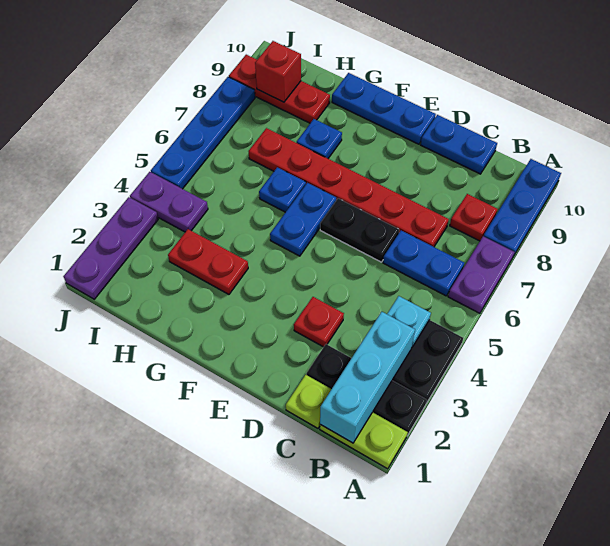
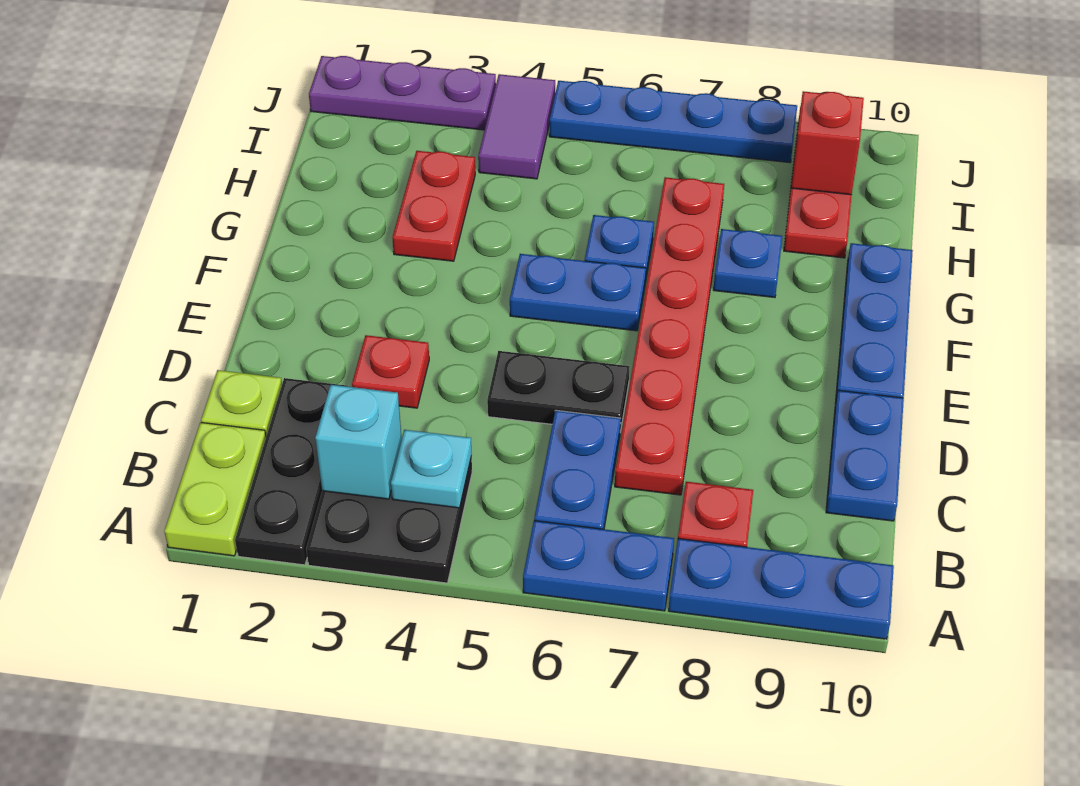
purple plate A6:A7 level 1 -> blue plate A6:A7 level 1
cyan brick B1:B3 level 2 -> cyan brick B3 level 2
black plate D6:E6 level 1 -> black plate D5:D6 level 1
purple plate I4:J4 level 1 -> purple tile I4:J4 level 1

